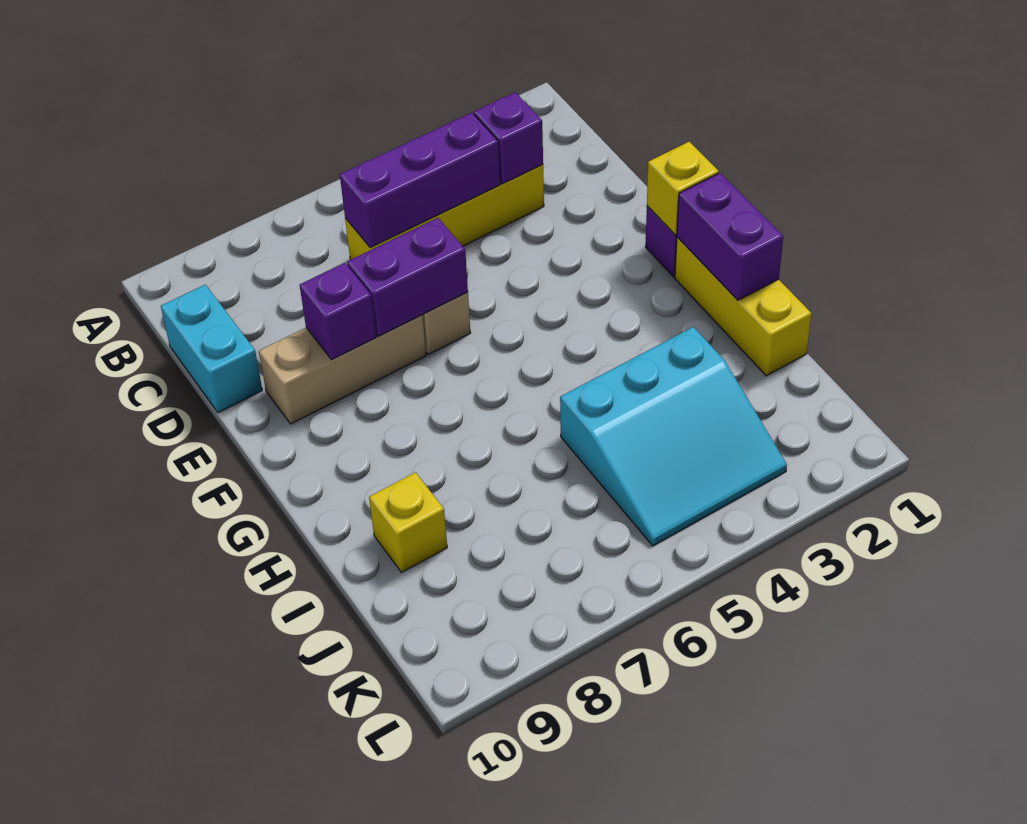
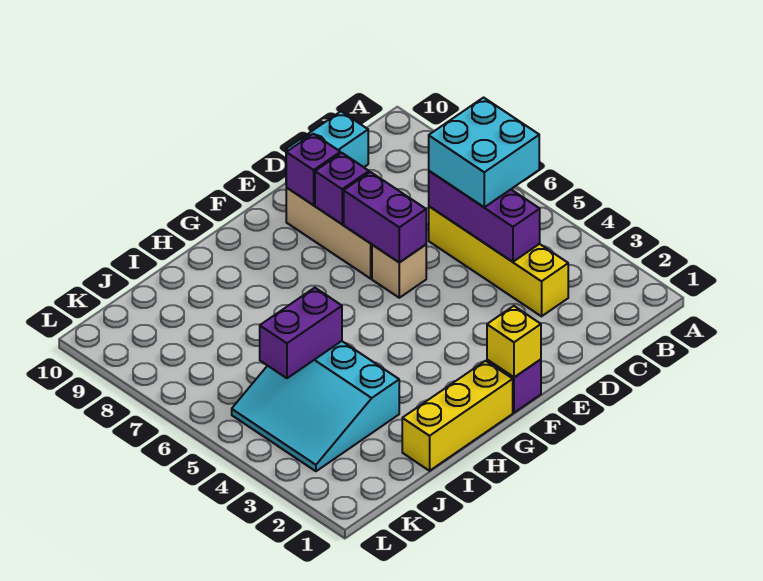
none -> cyan brick B5:C6 level 3
purple brick C3 level 2 -> purple brick E9 level 2
purple brick G1:H1 level 2 -> purple brick I5:J5 level 2
yellow brick I9 level 1 -> none

